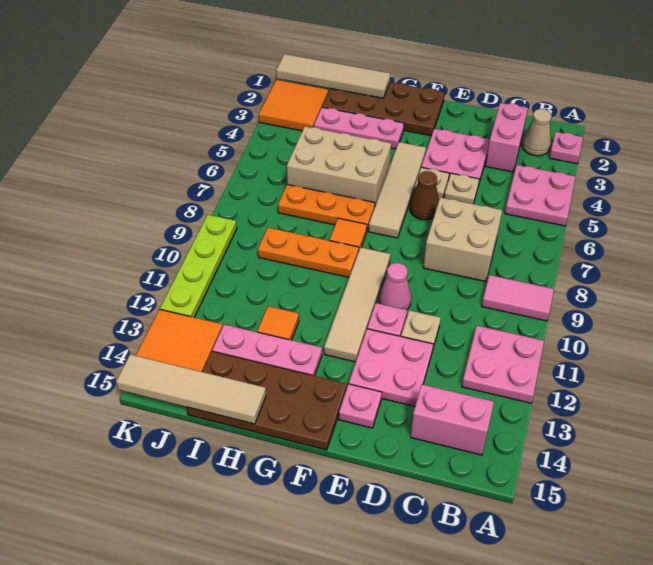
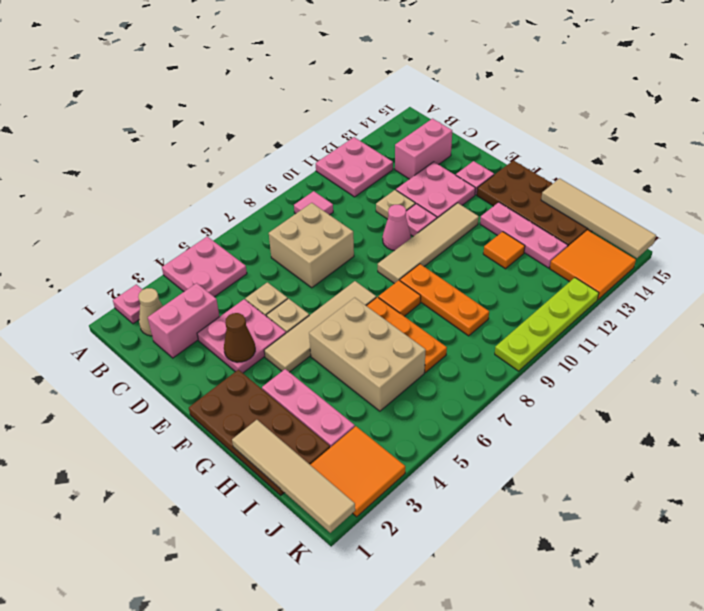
pink tile A9:B9 level 1 -> pink tile B9 level 1
pink brick B14:C14 level 1 -> pink brick C13:C14 level 1
brown cone E6 level 1 -> brown cone E3 level 2

